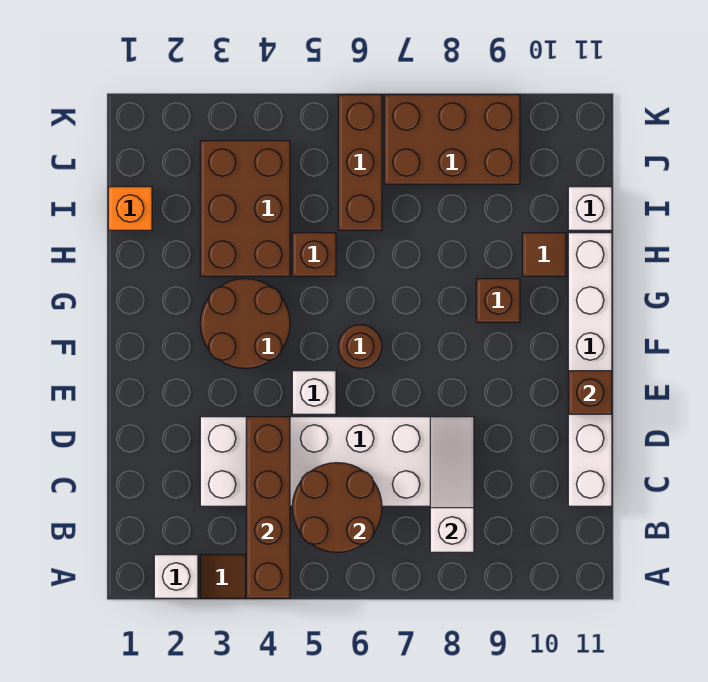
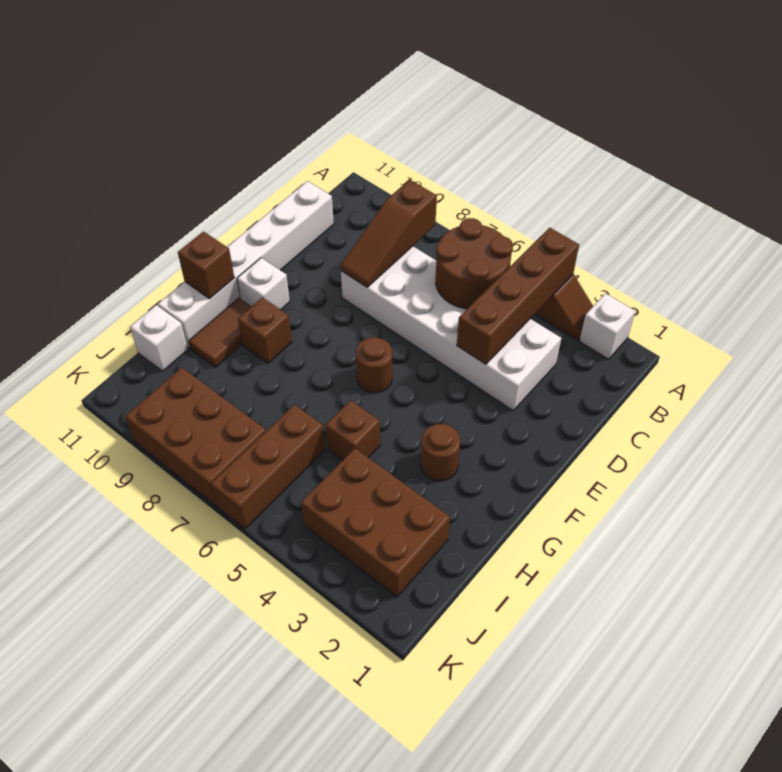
white slope B8:D8 level 2 top B -> brown slope B8:D8 level 2 top B
white brick E5 level 1 -> white brick F10 level 1
brown brick E11 level 2 -> brown brick G11 level 2
brown round brick F3:G4 level 1 -> brown round brick G3 level 1
brown brick H3:J4 level 1 -> brown brick I2:J4 level 1
brown tile H10 level 1 -> brown tile G10:H10 level 1
orange brick I1 level 1 -> none

